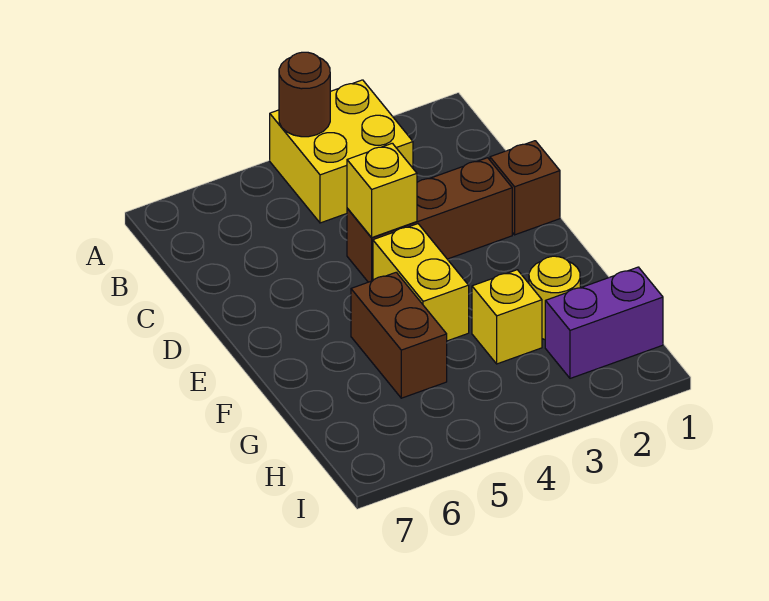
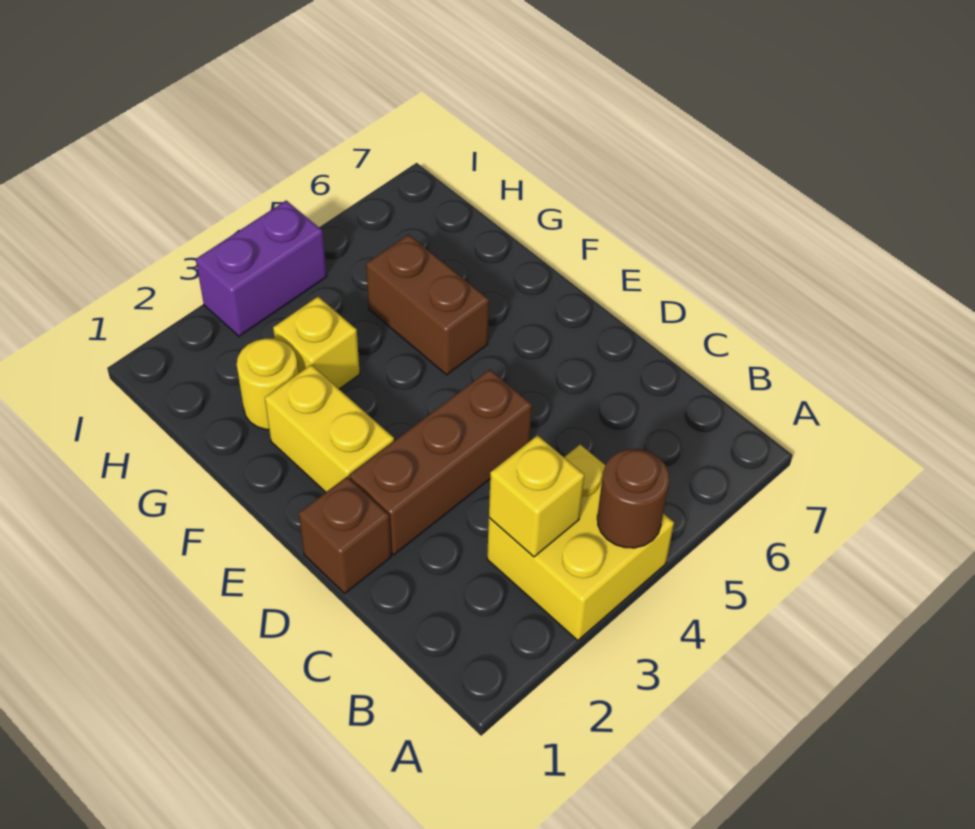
yellow brick D4 level 2 -> yellow brick B3 level 2
yellow brick E4:F4 level 1 -> yellow brick E2:F2 level 1
purple brick H1:H2 level 1 -> purple brick I3:I4 level 1

